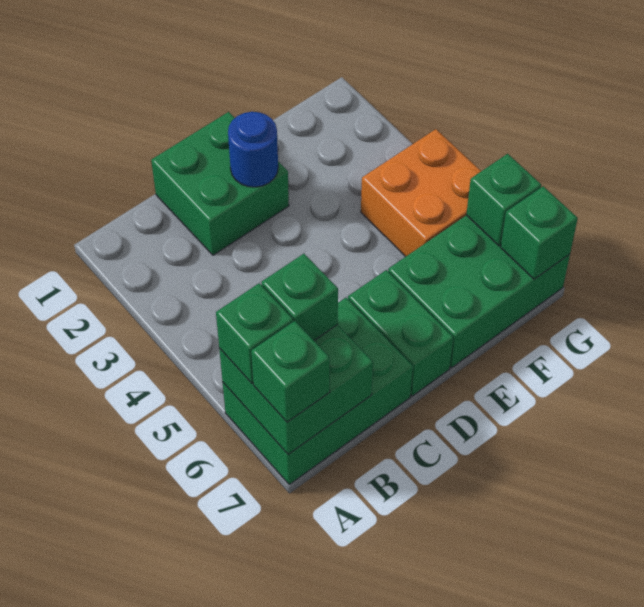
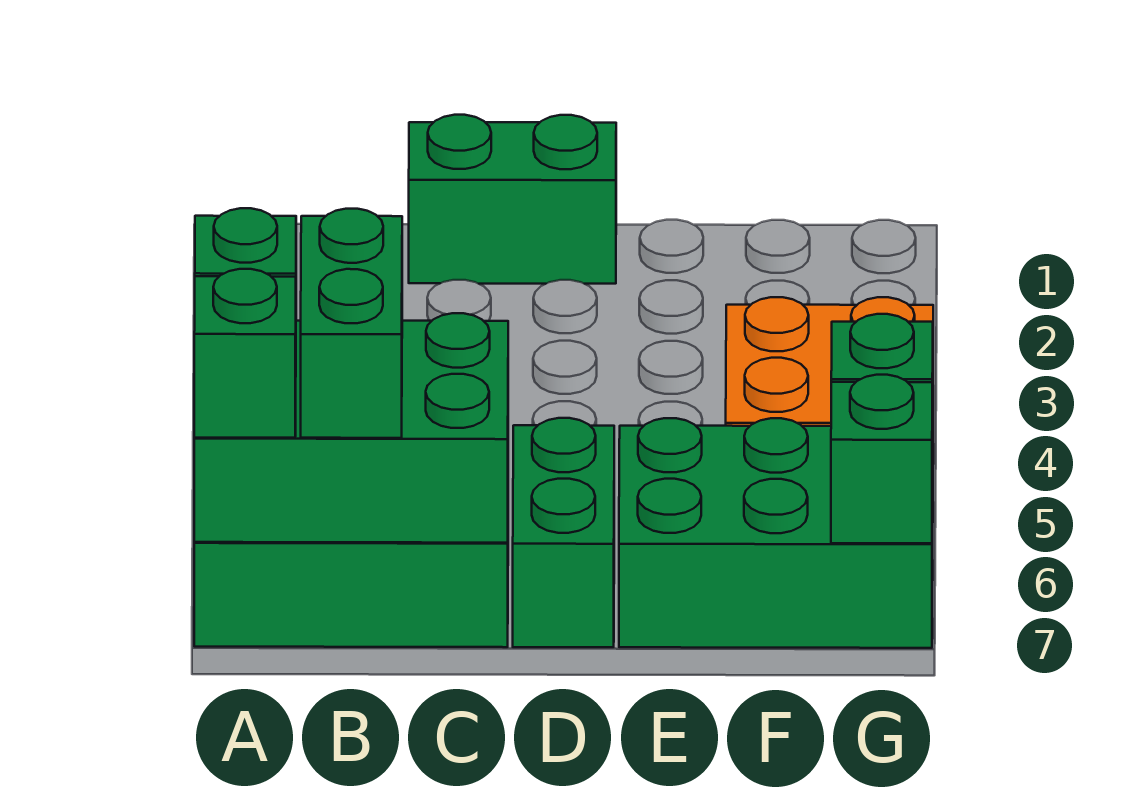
green brick A6:B7 level 2 -> green brick A6:C7 level 2
green brick B6 level 3 -> green brick B6:B7 level 3
green brick C1:D2 level 1 -> green brick C1:D1 level 1
blue round brick D2 level 2 -> none

